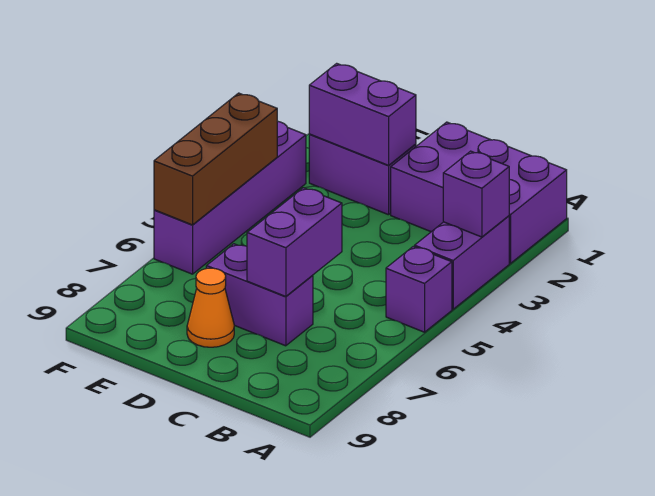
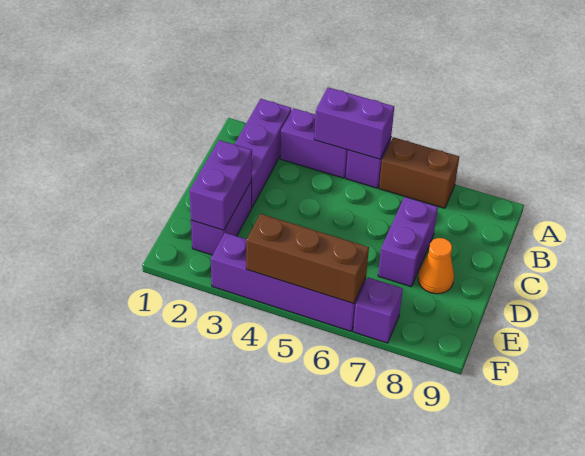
purple brick A1:C2 level 1 -> purple brick A2:C2 level 1
purple brick A3 level 2 -> purple brick F7 level 1
none -> brown brick A6:A7 level 1
purple brick C6:C7 level 2 -> purple brick A4:A5 level 2

